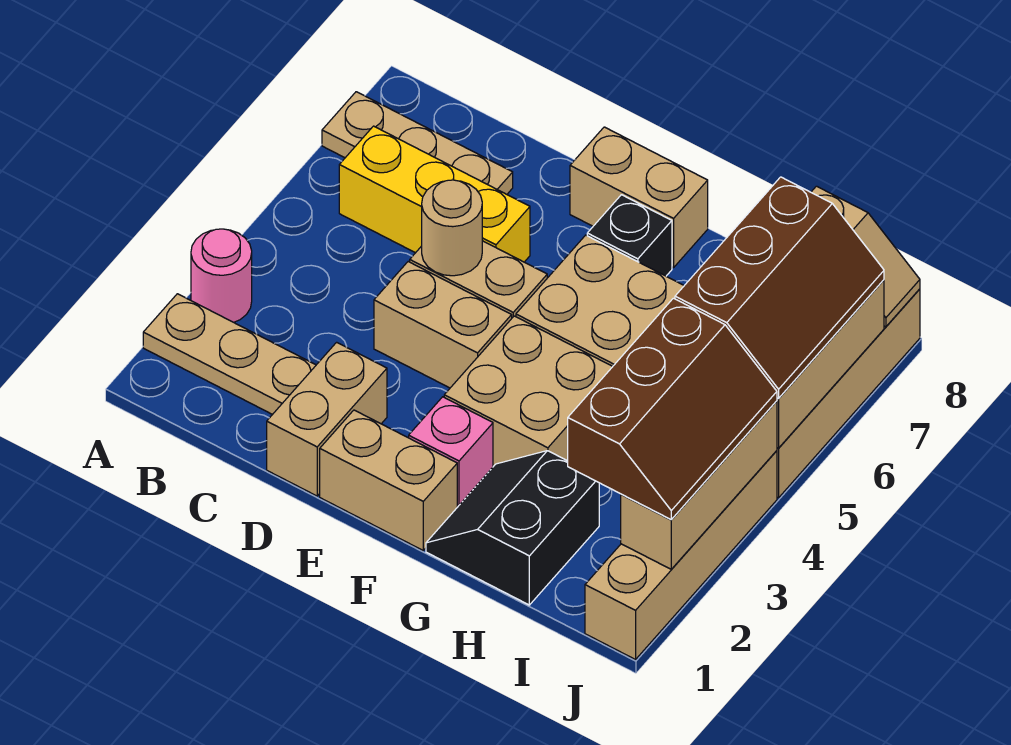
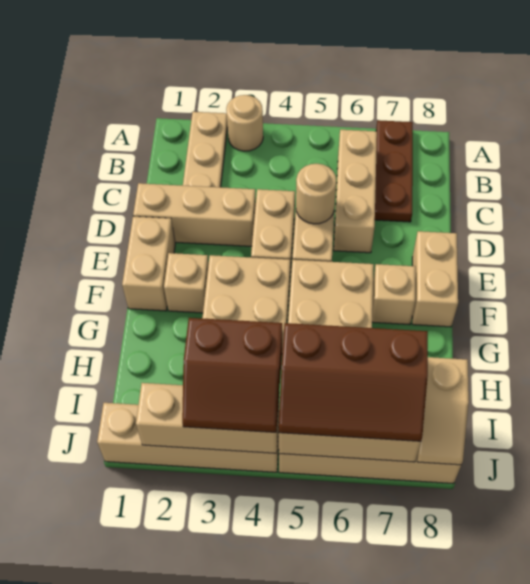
pink round brick A3 level 1 -> tan round brick A3 level 1
tan plate A7:C7 level 1 -> brown plate A7:C7 level 1
yellow brick B6:D6 level 1 -> tan brick B6:D6 level 1
tan brick D1:D2 level 1 -> tan brick D1:D3 level 1
pink brick F2 level 1 -> tan brick F2 level 1
black brick F7 level 1 -> tan brick F7 level 1
black slope G1:H2 level 1 top H -> none
brown slope I2:J4 level 3 top I -> brown slope I3:J4 level 3 top I

